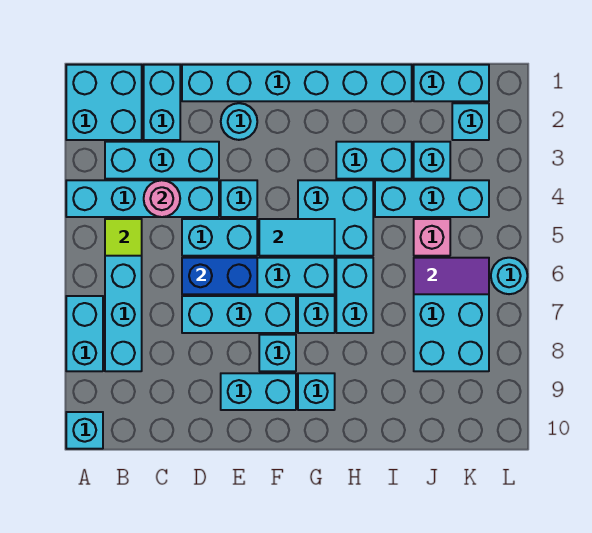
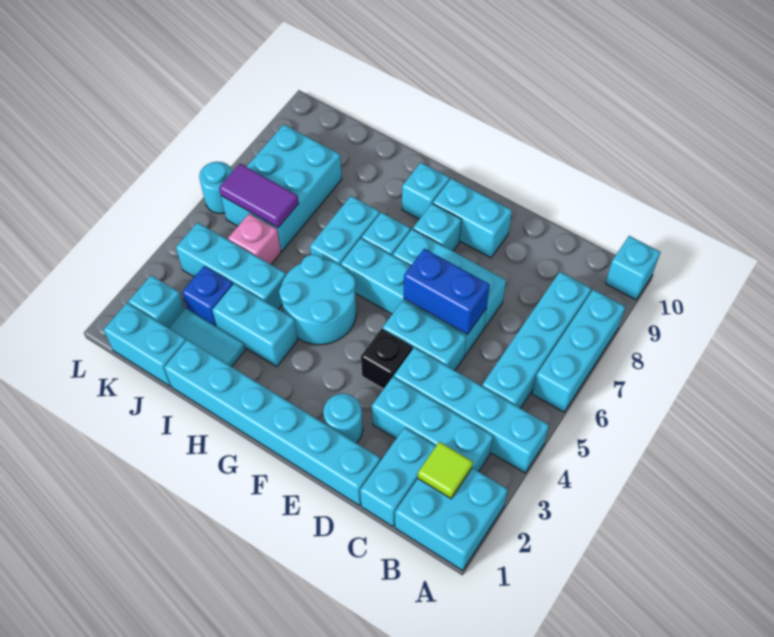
cyan brick A7:A8 level 1 -> cyan brick A6:A8 level 1
lime tile B5 level 2 -> lime tile B2 level 2
pink round brick C4 level 2 -> none
cyan brick E4 level 1 -> black brick E4 level 1
cyan tile F5:G5 level 2 -> cyan tile I2:J2 level 1
cyan brick G4:H5 level 1 -> cyan round brick G4:H5 level 1
cyan brick J3 level 1 -> blue brick J3 level 1

